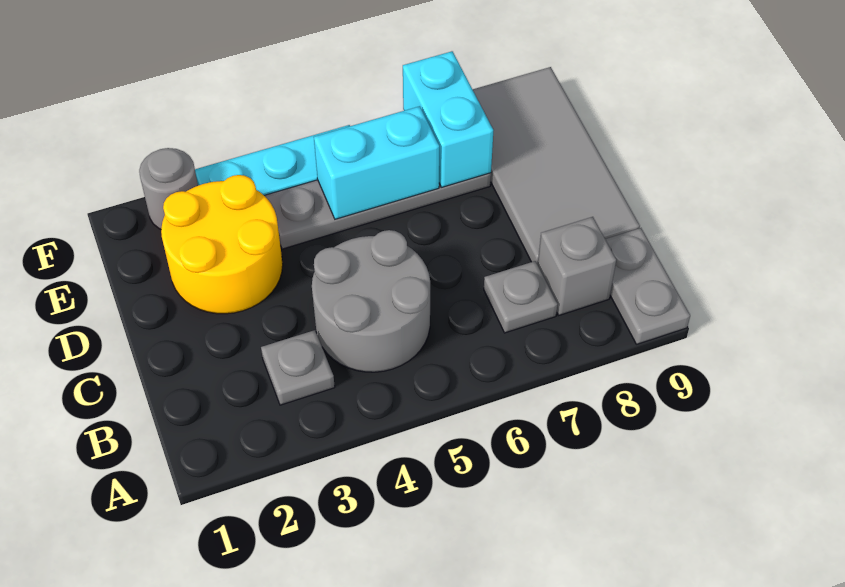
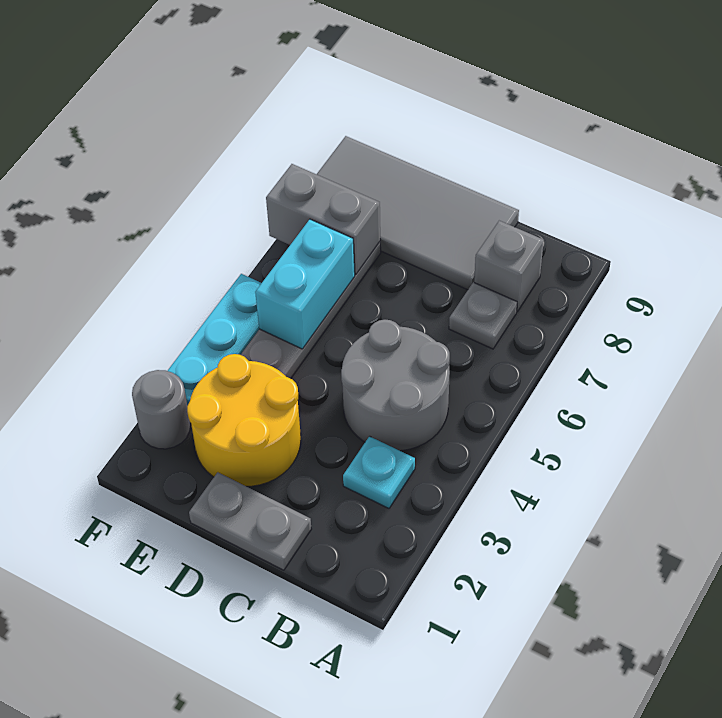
grey plate A9:B9 level 1 -> grey plate C1:D1 level 1
grey plate B3 level 1 -> cyan plate B3 level 1
cyan brick E7:F7 level 2 -> grey brick E7:F7 level 2

